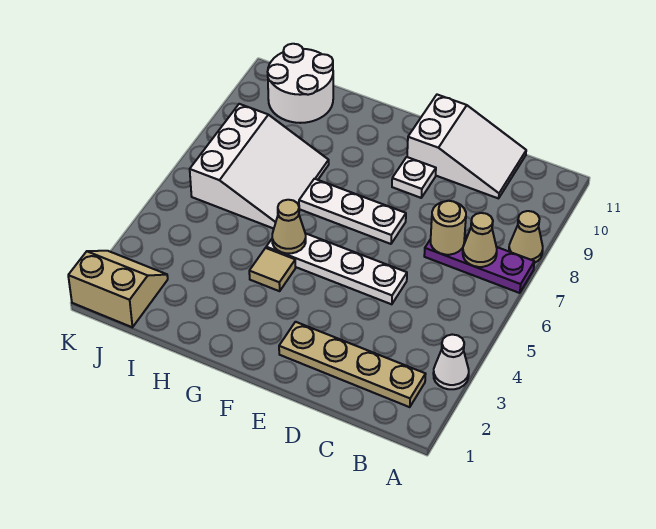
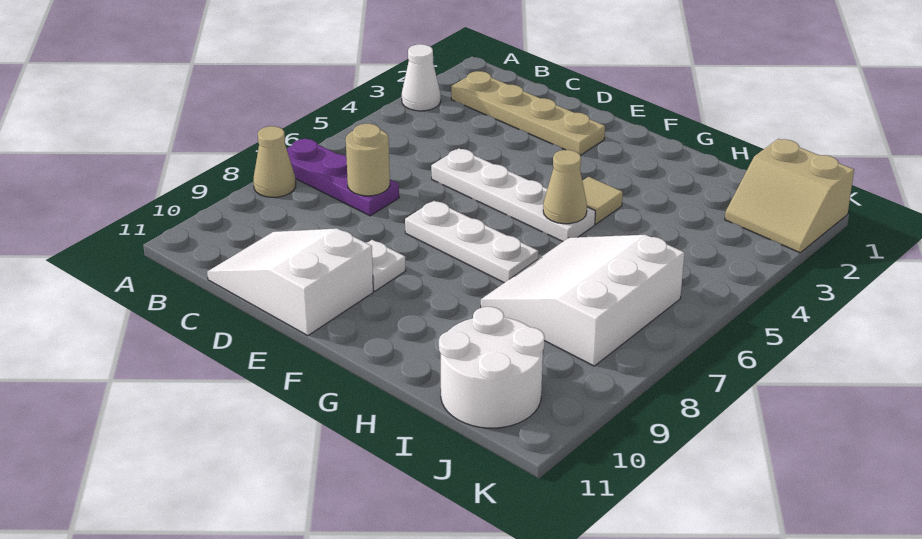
tan cone B7 level 2 -> none

